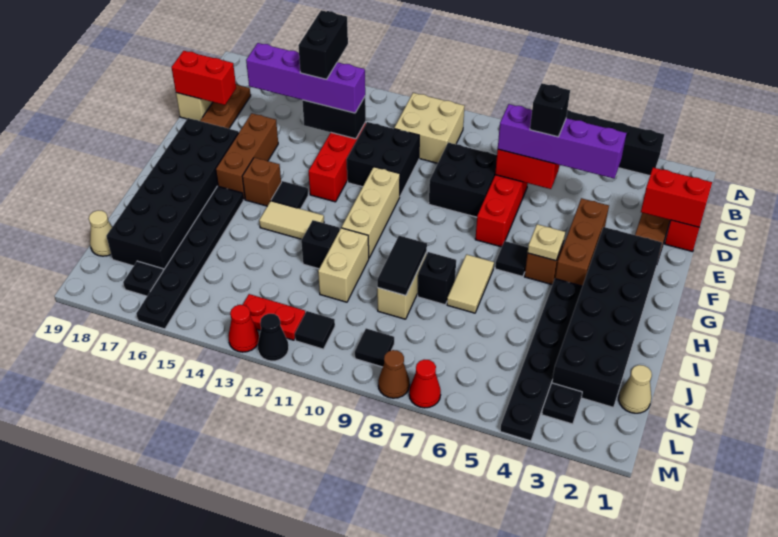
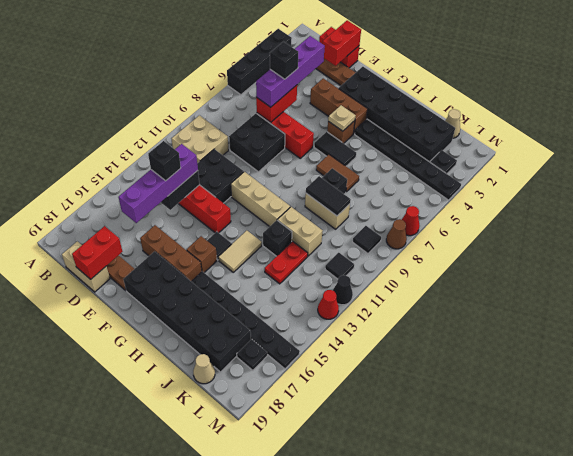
black brick C14:D14 level 4 -> black brick D14 level 4
black tile G6 level 1 -> black tile G6:H6 level 1
tan tile H7:I7 level 1 -> brown tile H7:I7 level 1
red plate L12:L13 level 1 -> red plate J12:J13 level 1

